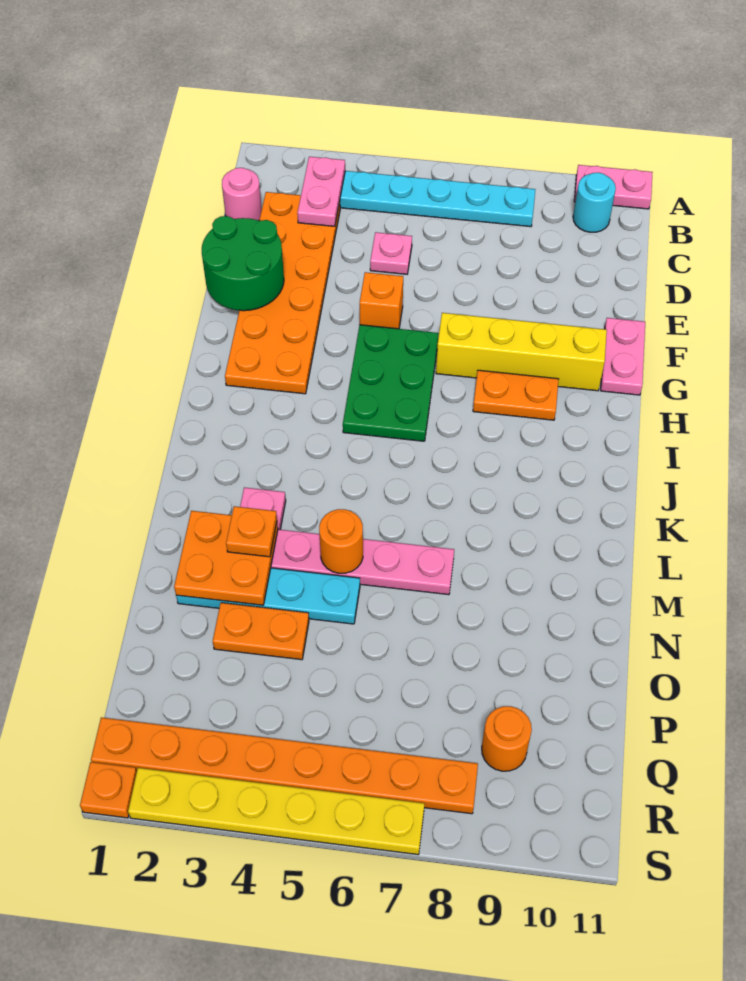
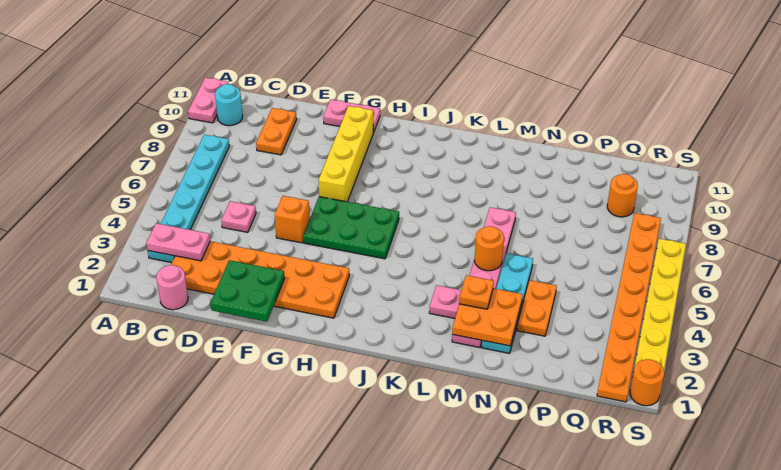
green round brick E1:F2 level 2 -> green plate E1:F2 level 2
orange plate H8:H9 level 1 -> orange plate D9:D10 level 1
orange plate S1 level 1 -> orange round brick S1 level 1

